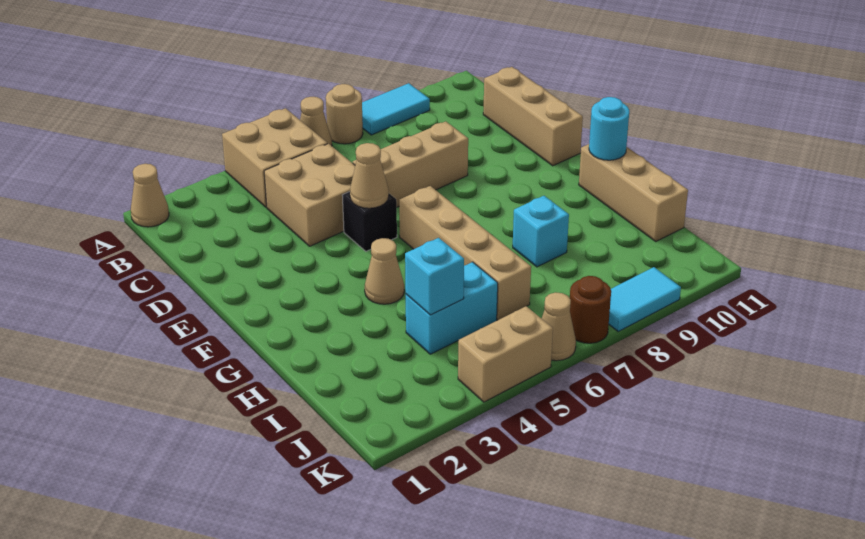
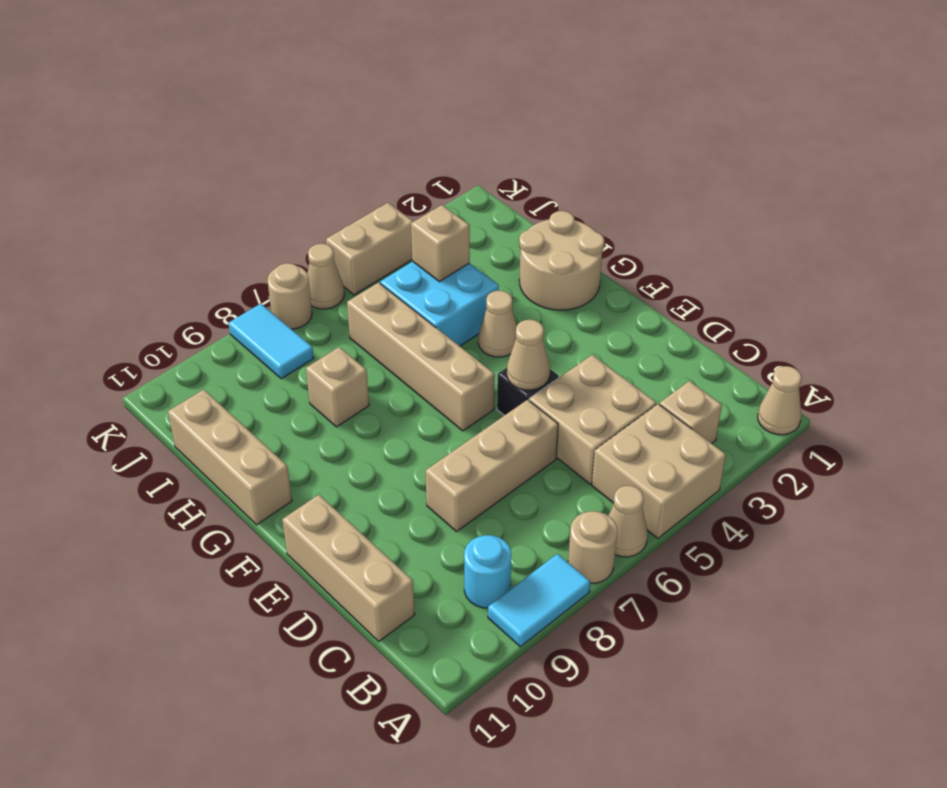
none -> tan brick B3 level 1
none -> tan round brick G1:H2 level 1
cyan round brick G11 level 2 -> cyan round brick B9 level 1
cyan brick H8 level 1 -> tan brick H8 level 1
cyan brick I4:I5 level 1 -> cyan brick H4:I5 level 1
cyan brick I4 level 2 -> tan brick I4 level 2
brown round brick K7 level 1 -> tan round brick K7 level 1
cyan tile K8:K9 level 1 -> cyan tile J8:K8 level 1

